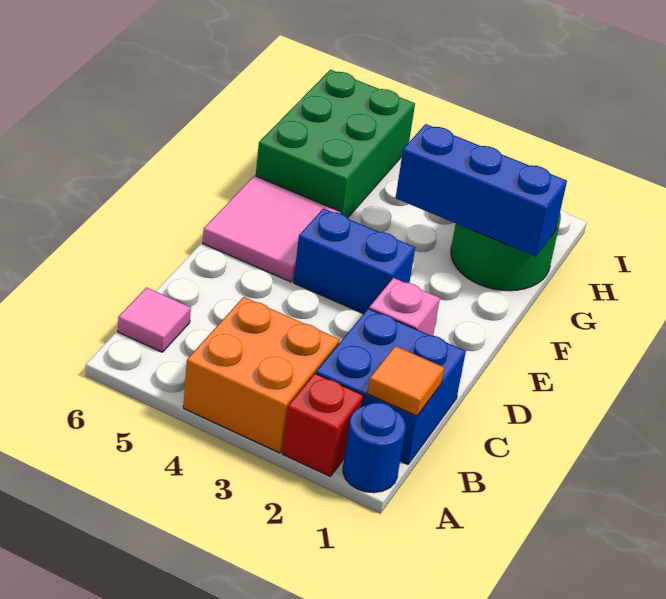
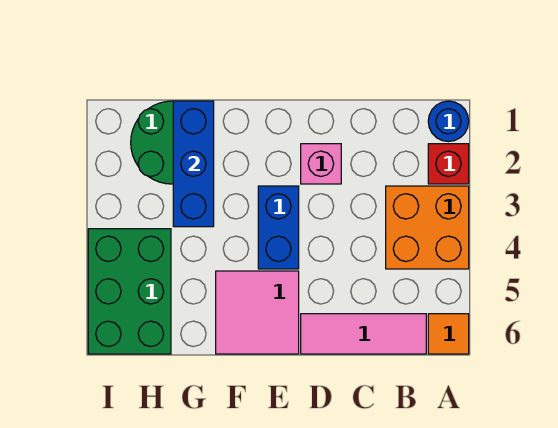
blue brick B1:C2 level 1 -> none
orange tile B1 level 2 -> orange tile A6 level 1
pink tile B6 level 1 -> pink tile B6:D6 level 1
green brick G5:I6 level 1 -> green brick H4:I6 level 1

